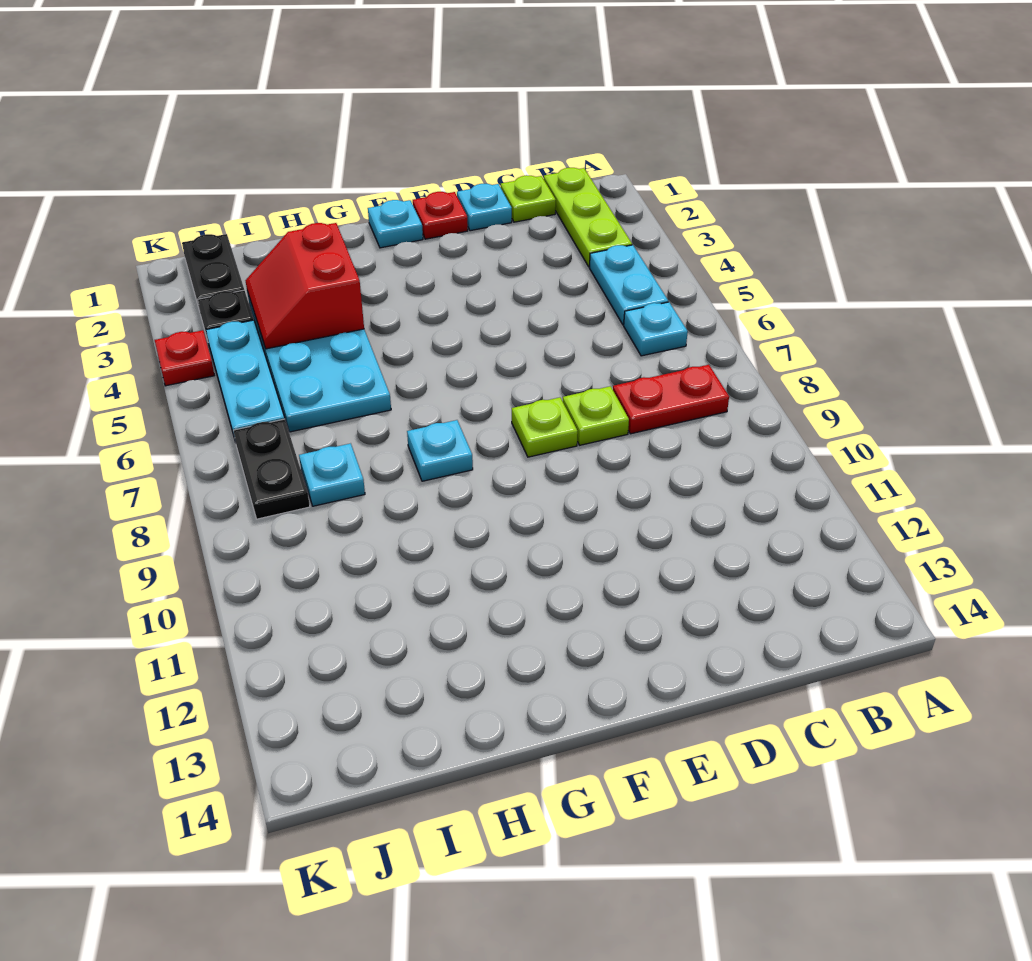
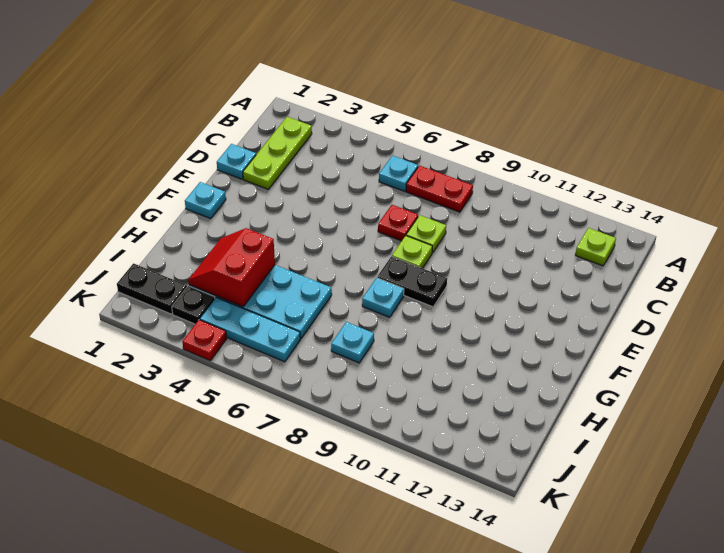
lime plate B1:B3 level 1 -> lime plate B2:D2 level 1
cyan plate B4:B5 level 1 -> none
red plate B8:C8 level 1 -> red plate B7:B8 level 1
lime plate C1 level 1 -> lime plate B13 level 1
red plate E1 level 1 -> red plate D7 level 1
red slope H3:I4 level 2 top H -> red slope H3:I4 level 2 top 4
black plate J7:J8 level 1 -> black plate F8:F9 level 1

